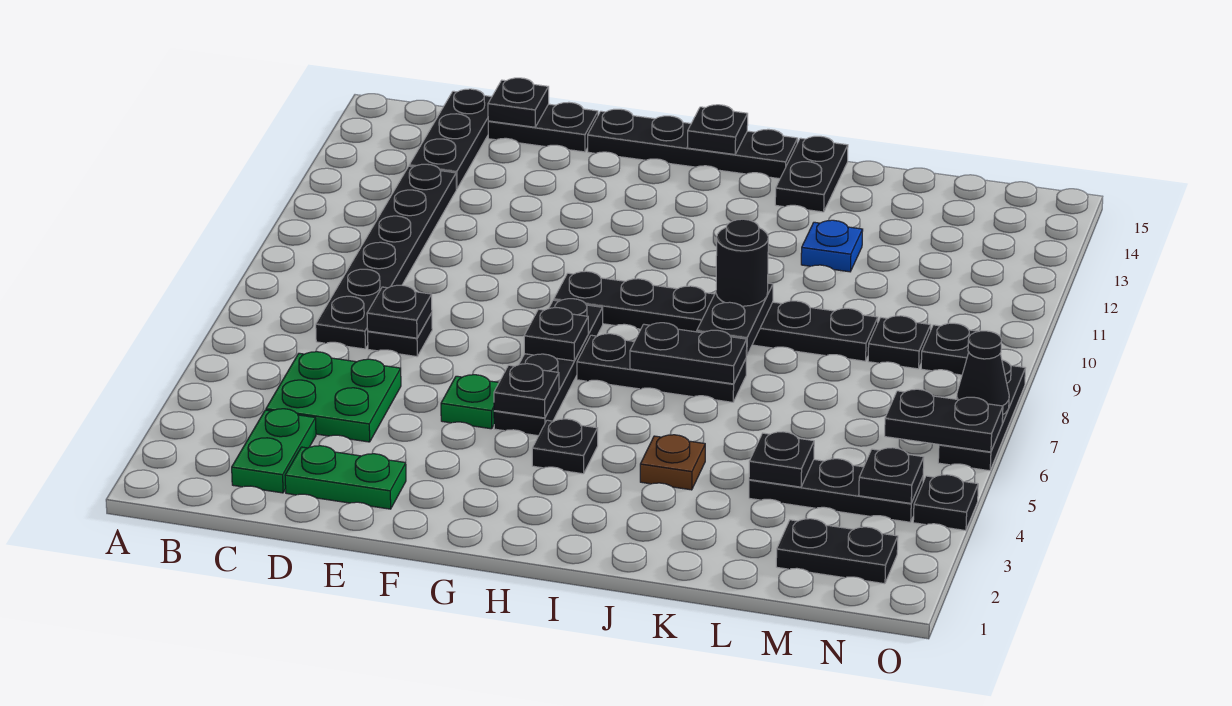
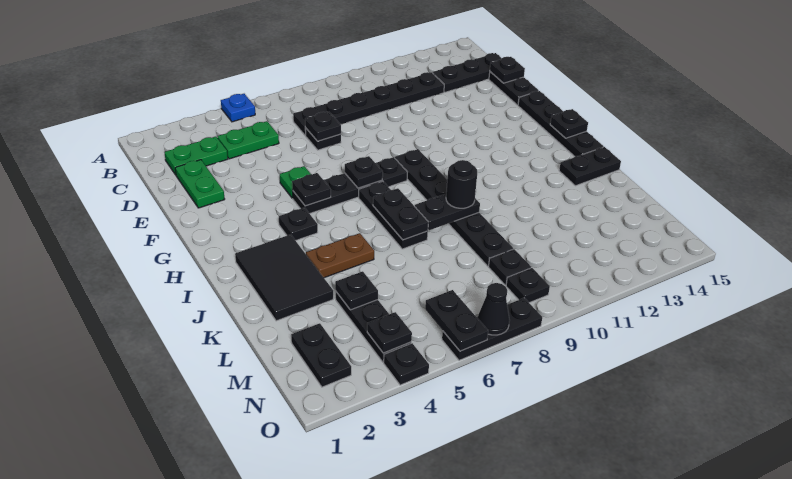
green plate C4:D5 level 1 -> green plate C4:C5 level 1
none -> black tile I2:K3 level 1
brown plate J4 level 1 -> brown plate J4:J5 level 1
blue plate K12 level 1 -> blue plate A5 level 1

